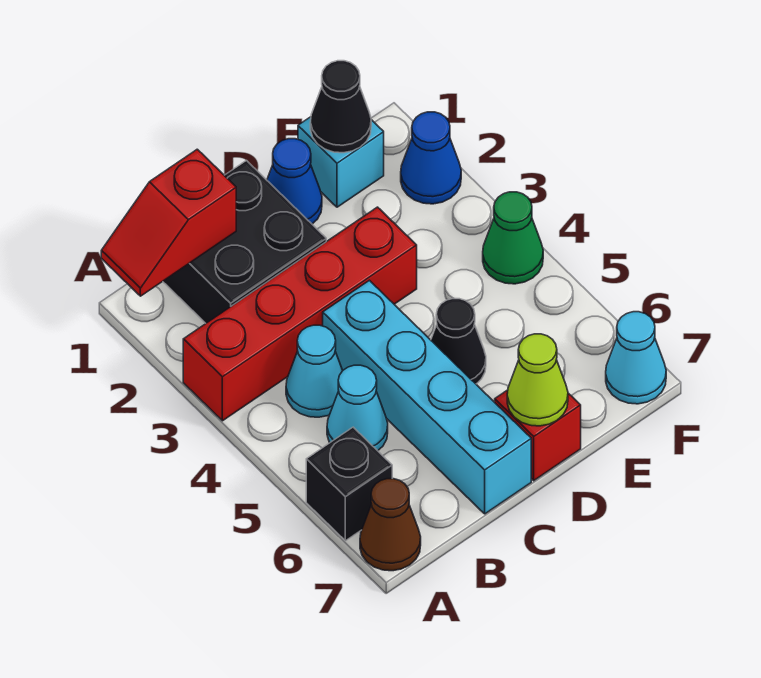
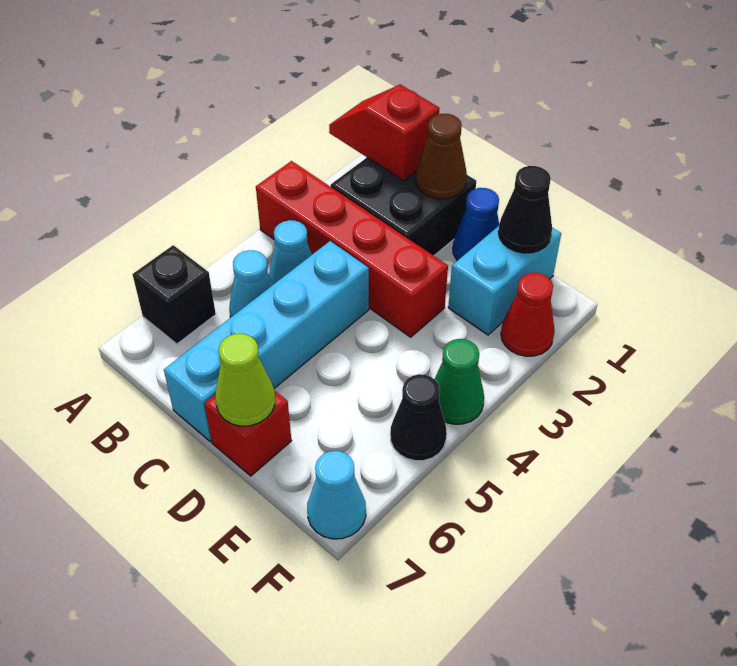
brown cone A7 level 1 -> brown cone C1 level 2
black cone D5 level 1 -> black cone F5 level 1
cyan brick E1 level 1 -> cyan brick E1:E2 level 1
blue cone F2 level 1 -> red cone F2 level 1

